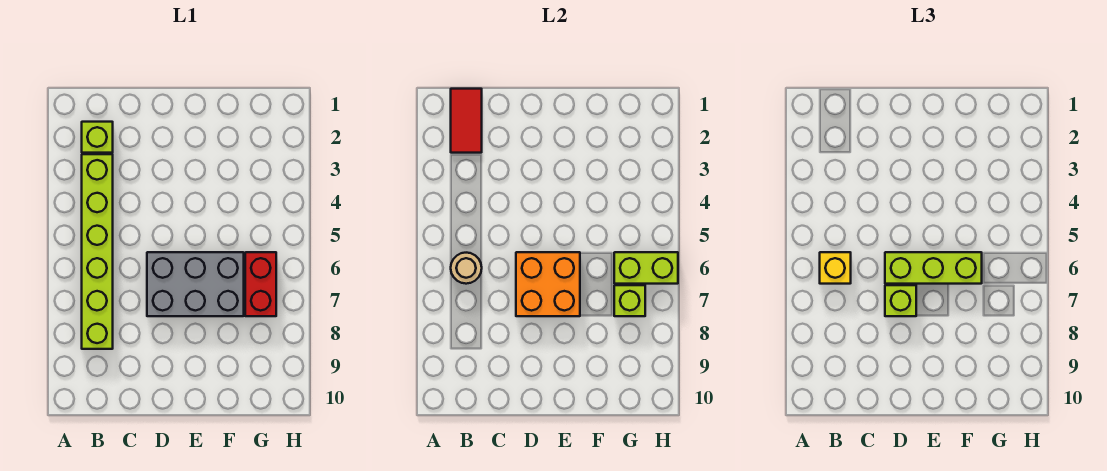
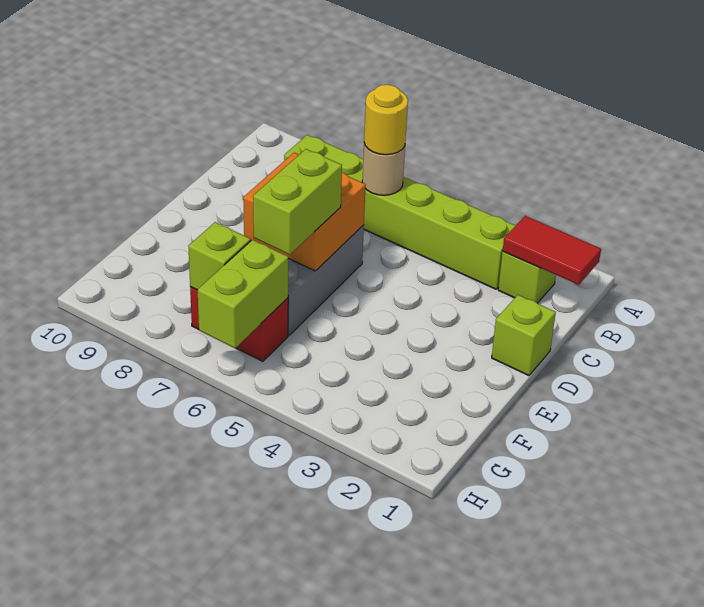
yellow brick B6 level 3 -> yellow round brick B6 level 3
lime brick D6:F6 level 3 -> lime brick E6:F6 level 3
lime brick D7 level 3 -> lime brick D1 level 1

